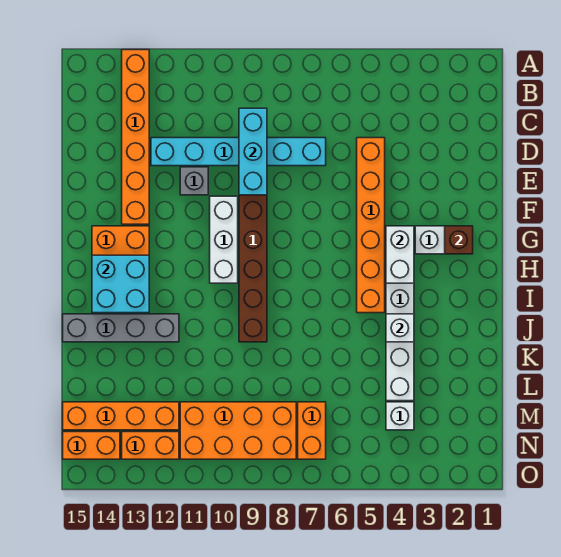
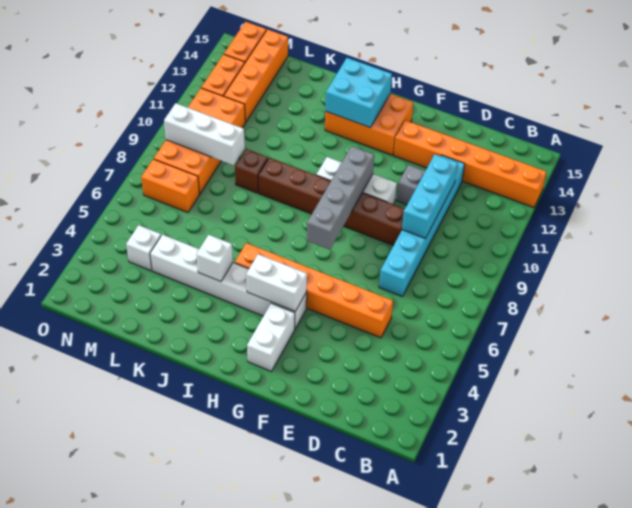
cyan brick C9:E9 level 2 -> cyan brick D9:D11 level 2
brown brick G2 level 2 -> brown brick K9 level 1
grey brick J12:J15 level 1 -> grey brick G7:G10 level 2
none -> white brick L9:N9 level 2

